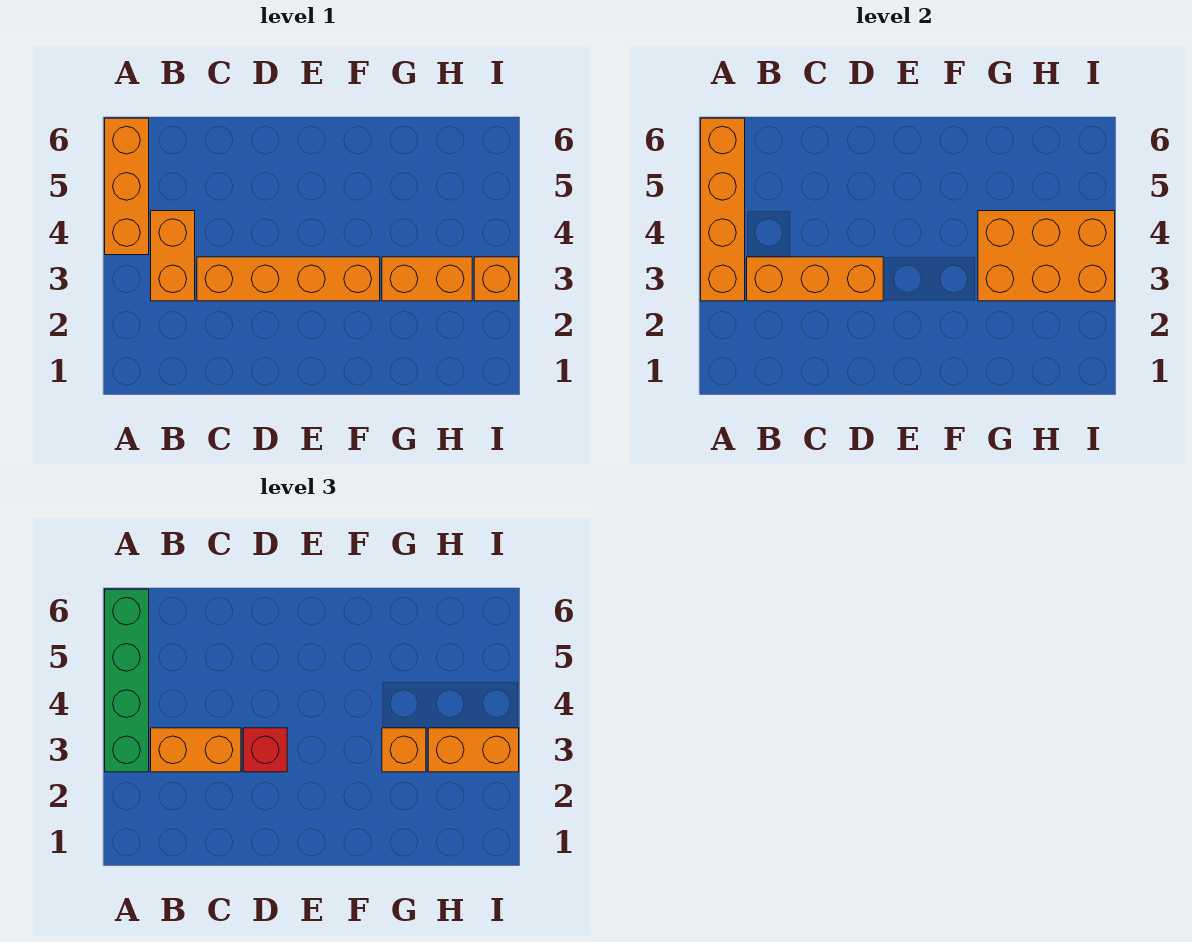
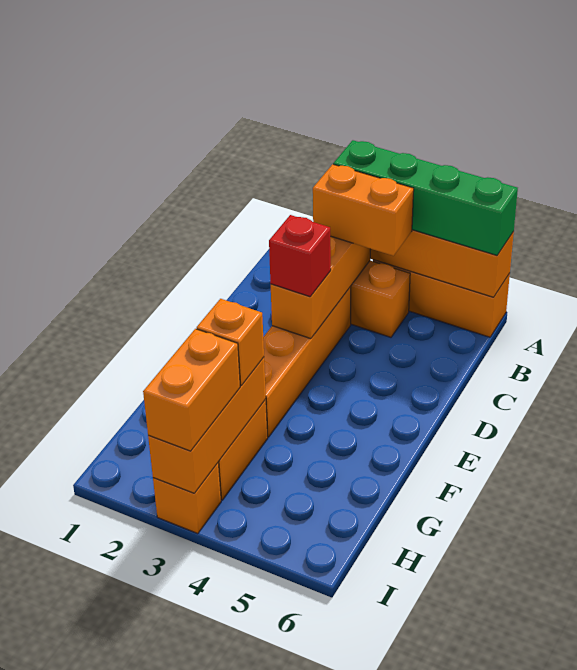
orange brick B3:C3 level 3 -> orange brick B3:B4 level 3
orange brick G3:I4 level 2 -> orange brick G3:I3 level 2

